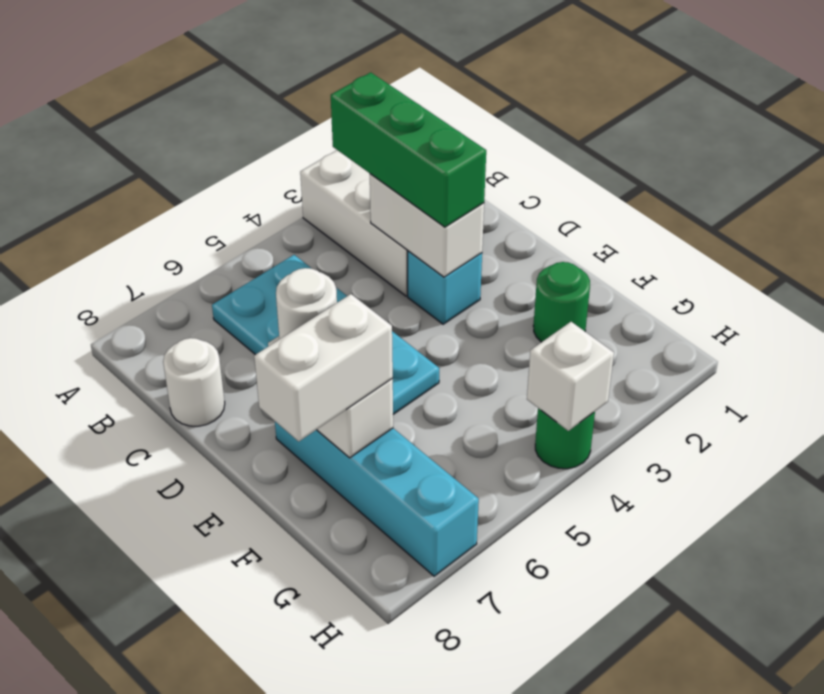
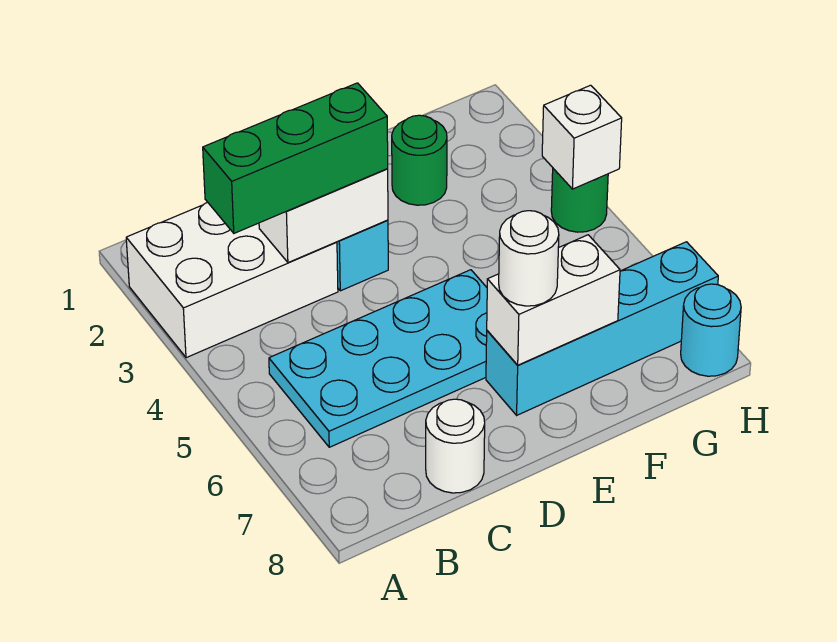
white brick F7:F8 level 3 -> none
none -> cyan round brick H8 level 1

